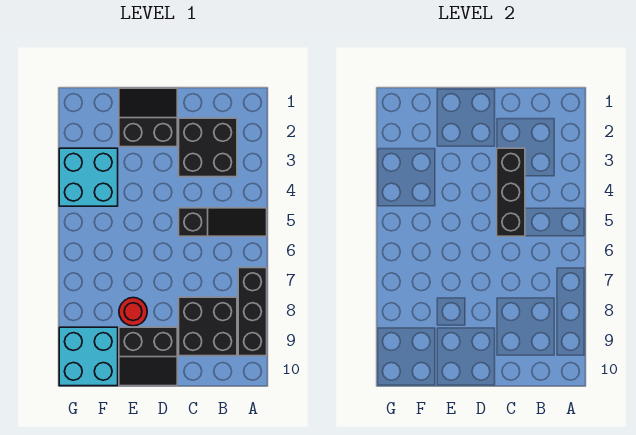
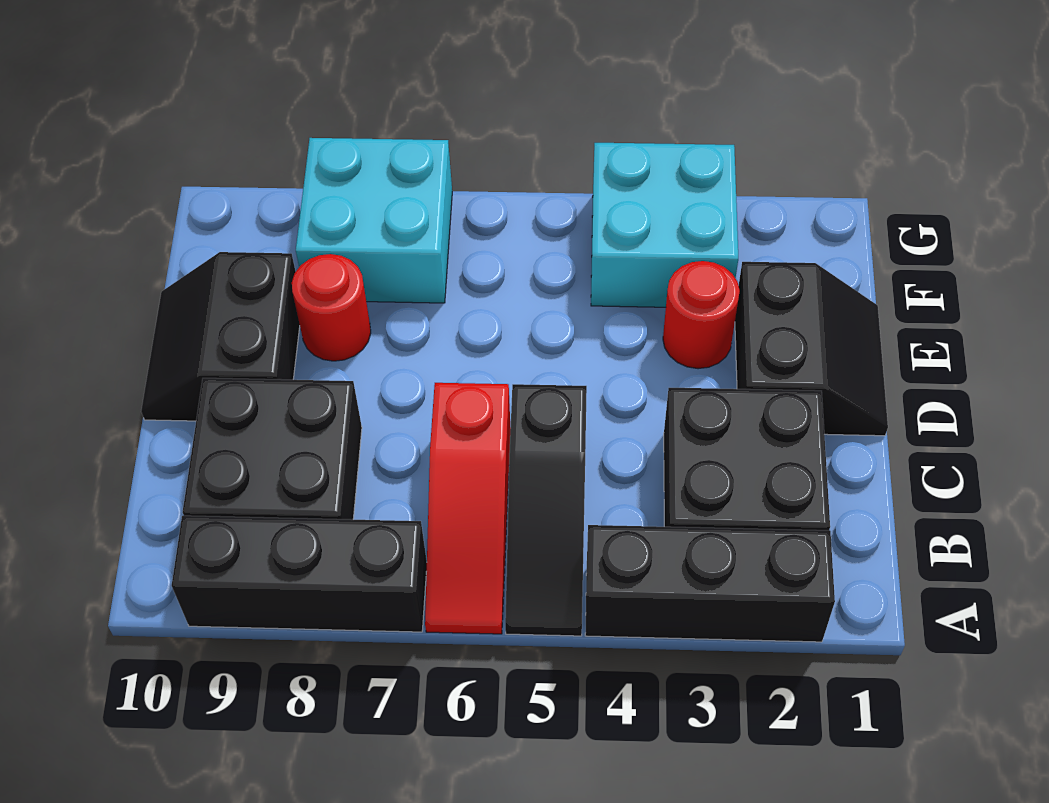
none -> red slope A6:C6 level 1 top C
black brick C3:C5 level 2 -> black brick A2:A4 level 1
none -> red round brick E3 level 1
cyan brick F9:G10 level 1 -> cyan brick F7:G8 level 1

